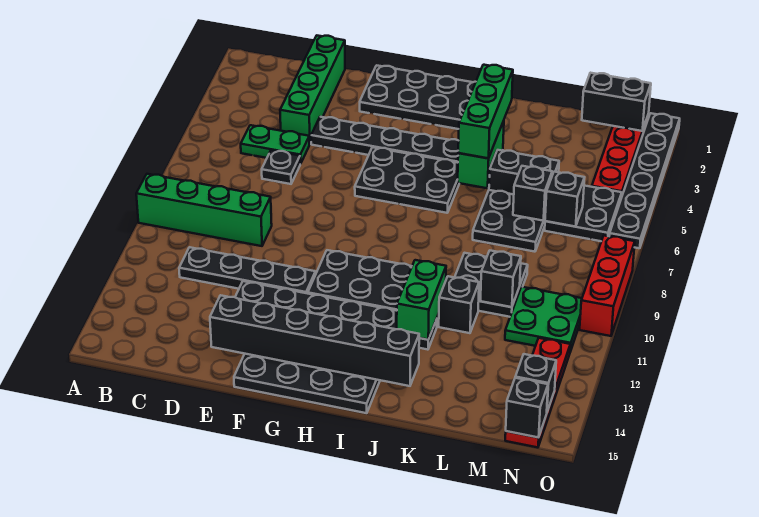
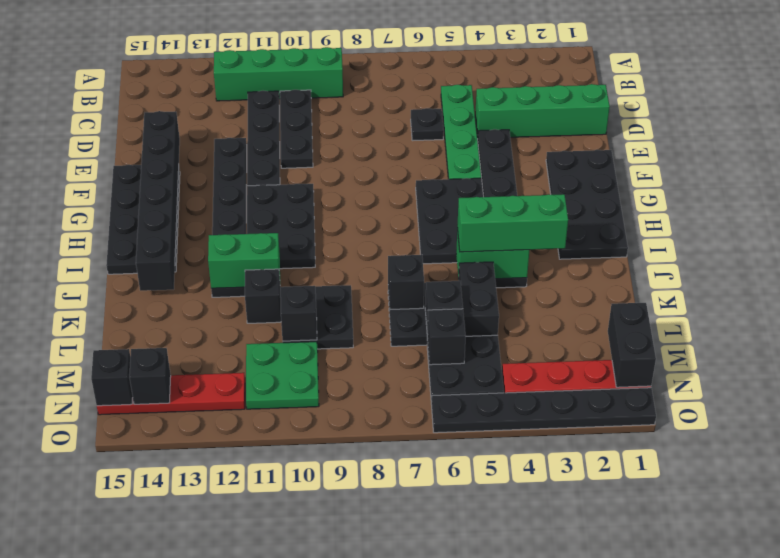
green brick A9:D9 level 1 -> green brick B9:B12 level 1
green plate C5:D5 level 1 -> green plate C5:F5 level 1
none -> black plate C10:E10 level 1
none -> black brick K7 level 2
red brick O8:O10 level 1 -> none

